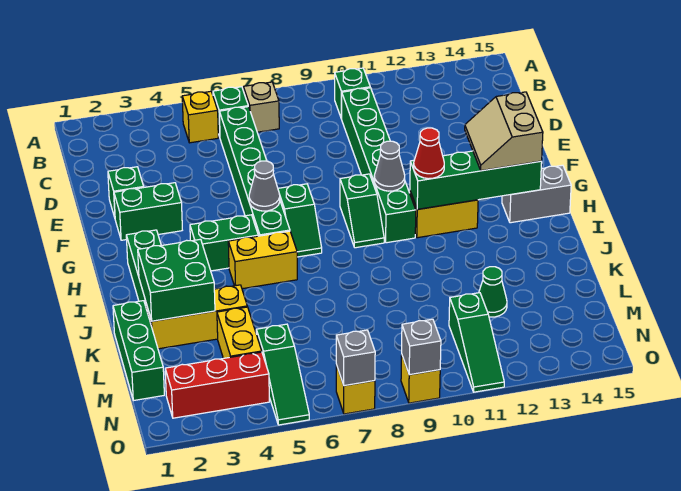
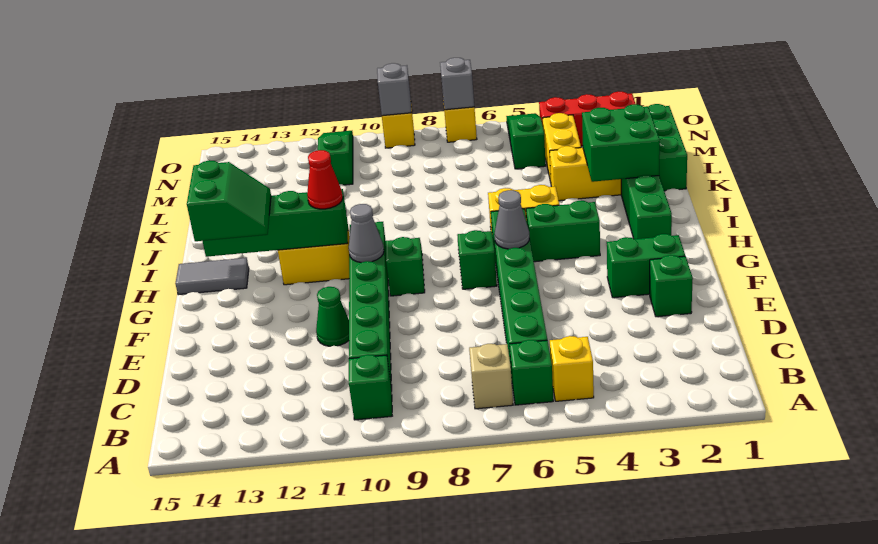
tan slope G13:H14 level 3 top 14 -> green slope G13:H14 level 3 top 14
grey brick H14:H15 level 1 -> grey tile H14:H15 level 1
green cone L12 level 1 -> green cone E11 level 1

